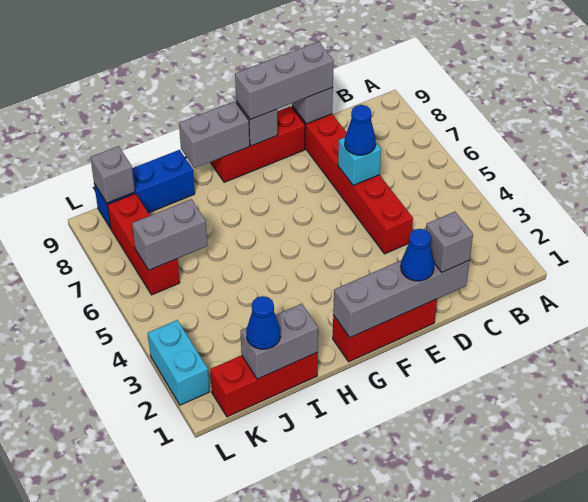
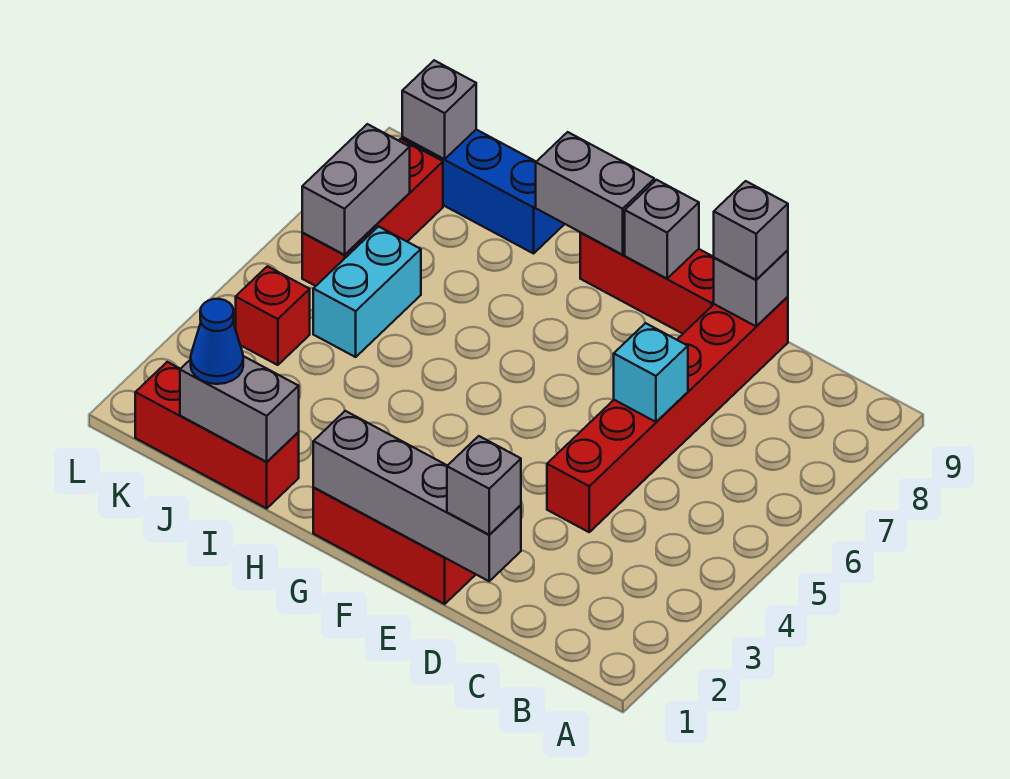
blue cone D6 level 3 -> none
grey brick D9:F9 level 3 -> grey brick D9 level 3
blue cone E1 level 3 -> none
grey brick J6:K6 level 2 -> grey brick K6:K7 level 2
none -> red brick K4 level 1
cyan brick L2:L3 level 1 -> cyan brick J5:J6 level 1

